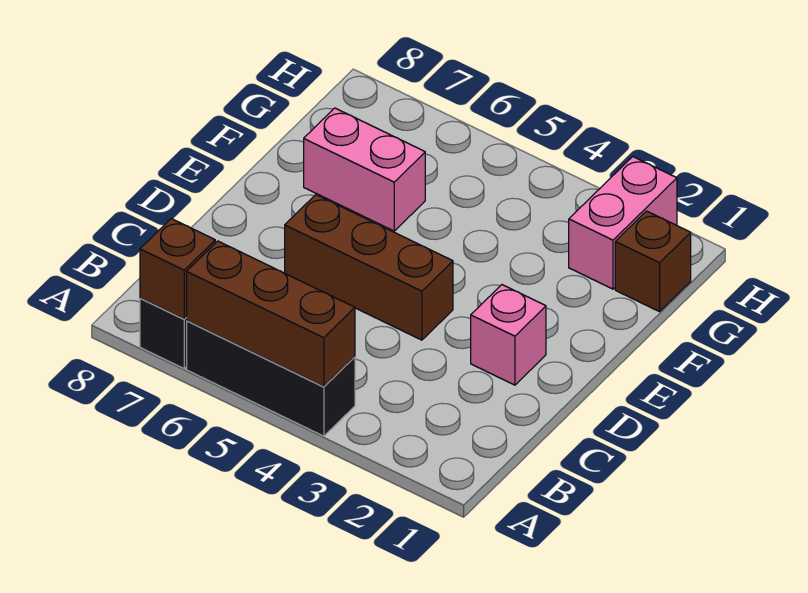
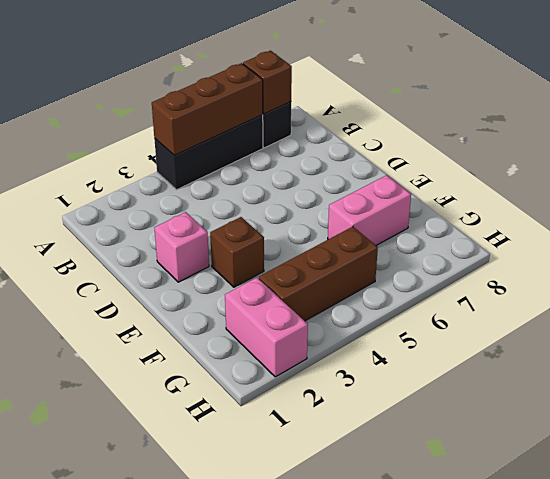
brown brick D4:D6 level 1 -> brown brick G3:G5 level 1
brown brick G1 level 1 -> brown brick E3 level 1

